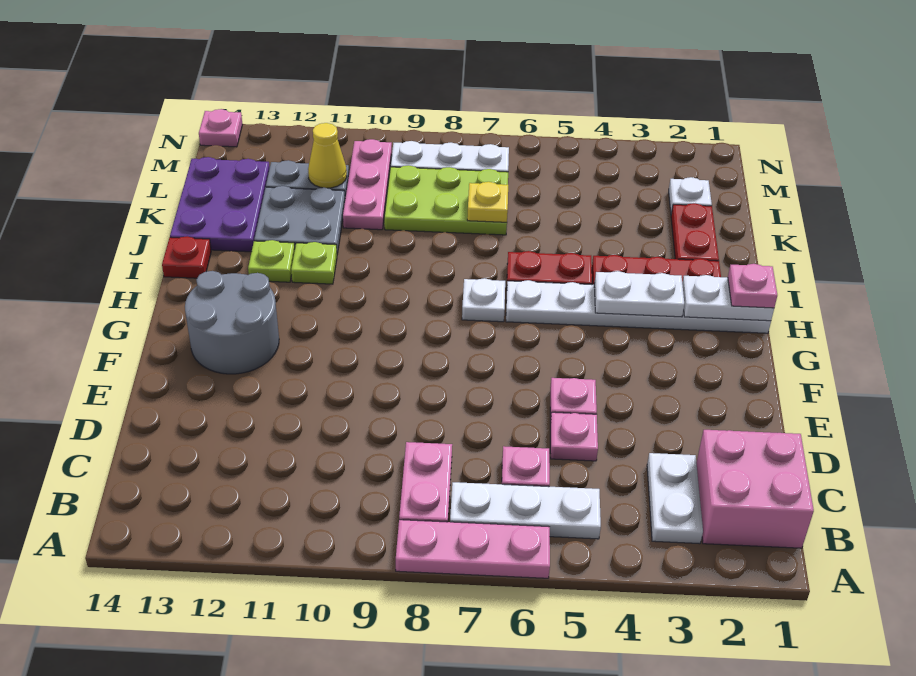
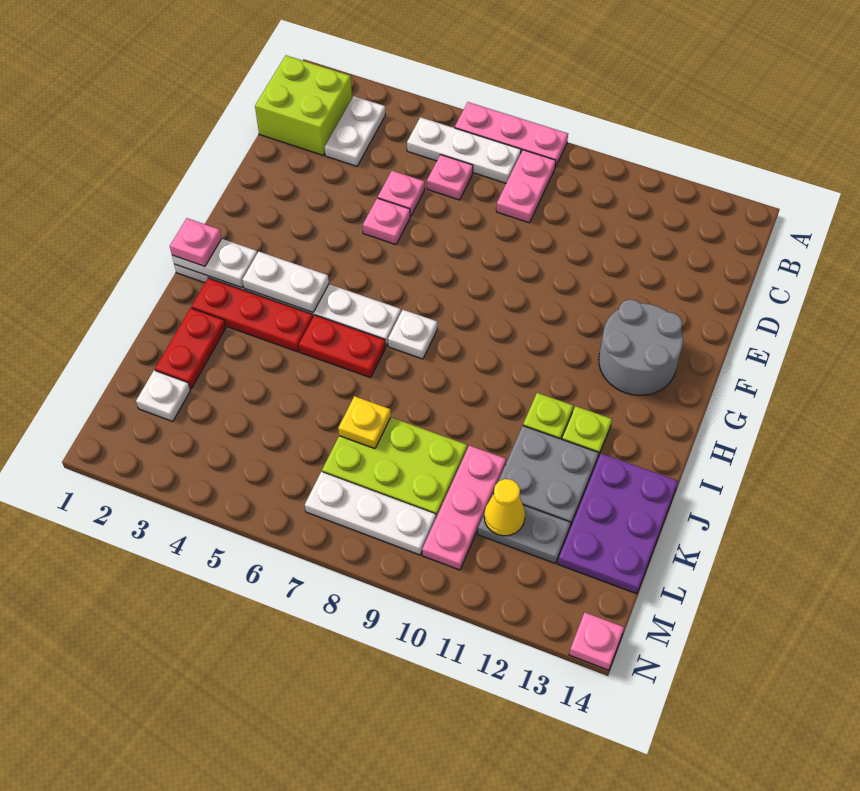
pink brick B1:C2 level 1 -> lime brick B1:C2 level 1
red plate I14 level 1 -> none

